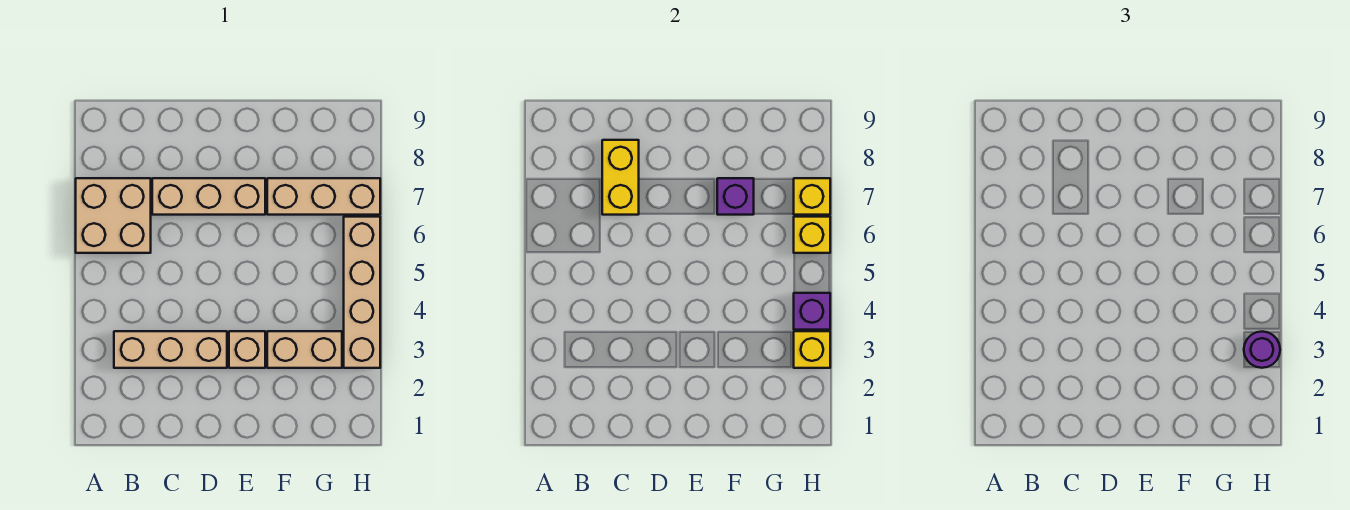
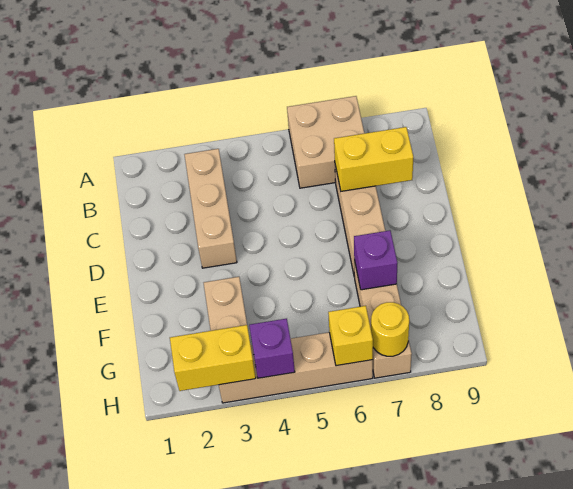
tan brick E3 level 1 -> none
yellow brick H3 level 2 -> yellow brick H2:H3 level 2
purple round brick H3 level 3 -> none
yellow brick H7 level 2 -> yellow round brick H7 level 2

